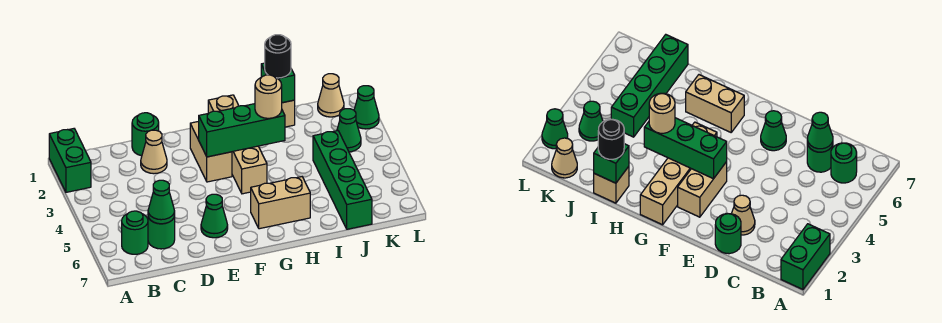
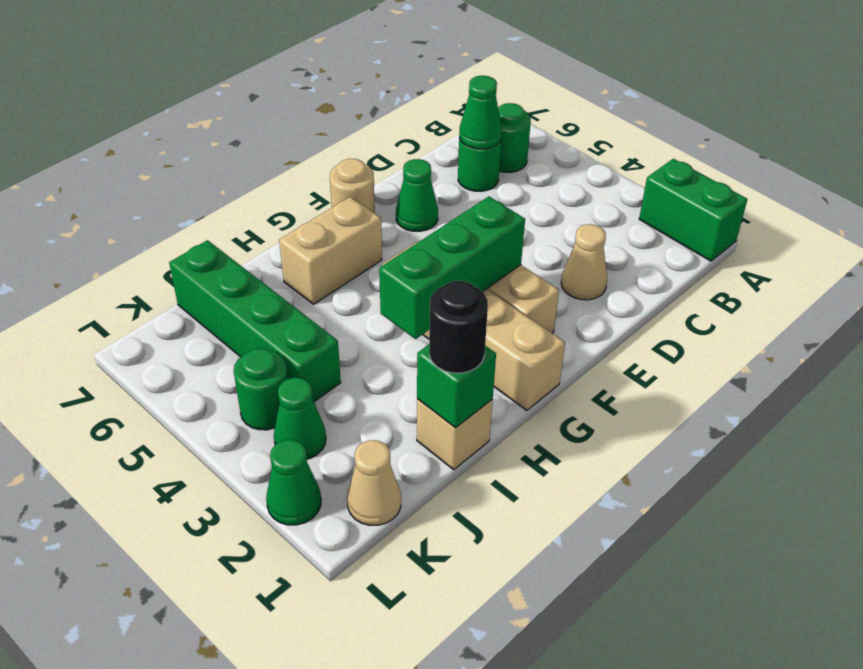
green round brick D1 level 1 -> green round brick K4 level 1
tan round brick H3 level 3 -> tan round brick F7 level 1

